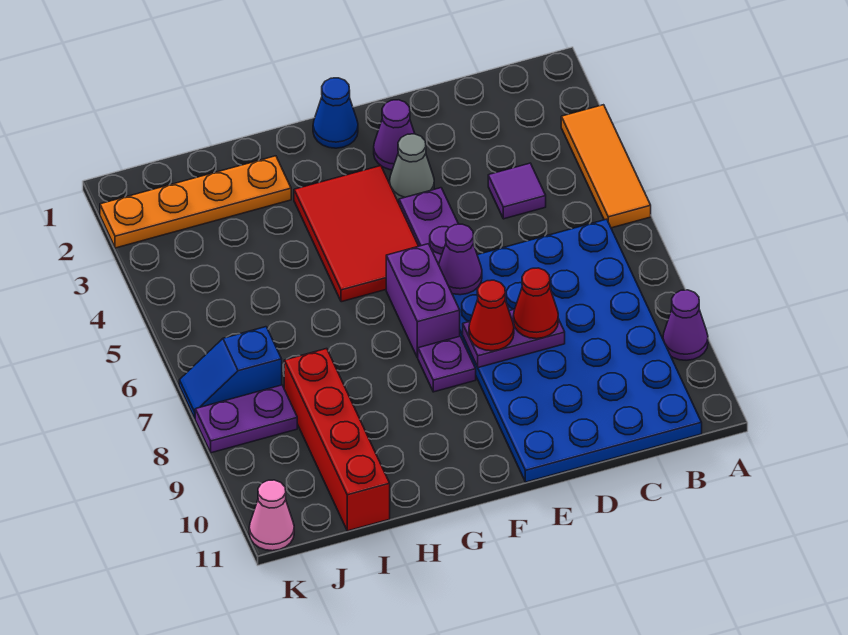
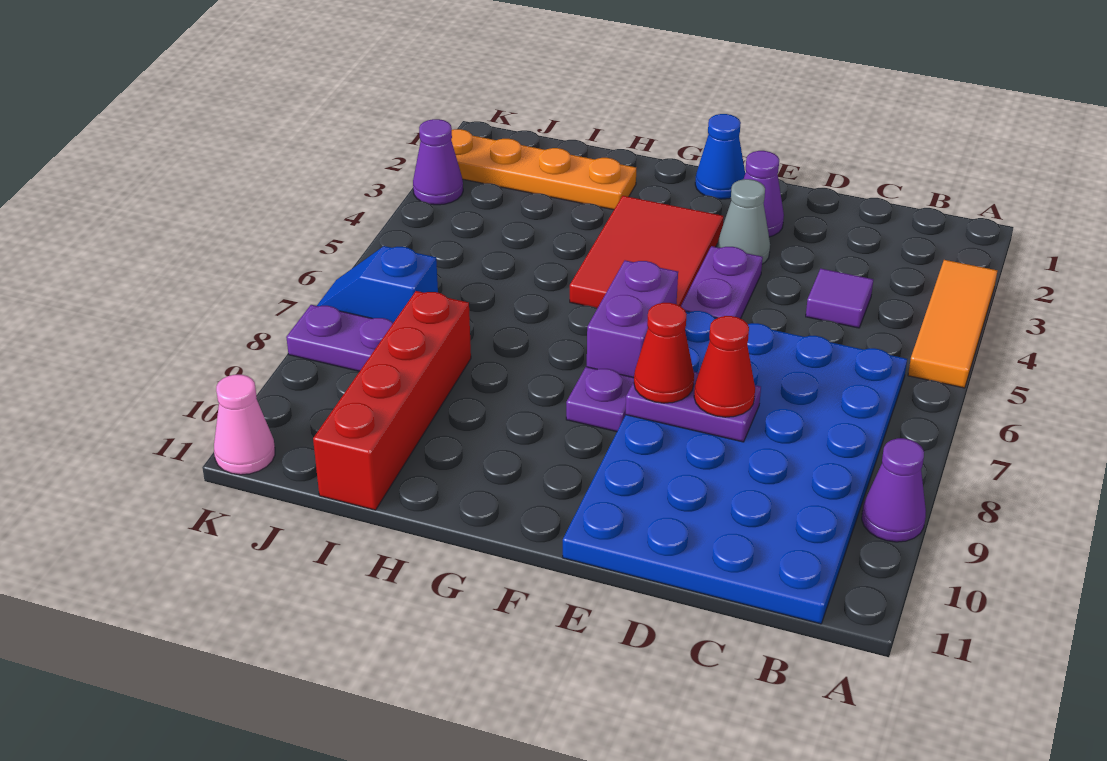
purple cone E6 level 2 -> purple cone K3 level 1

